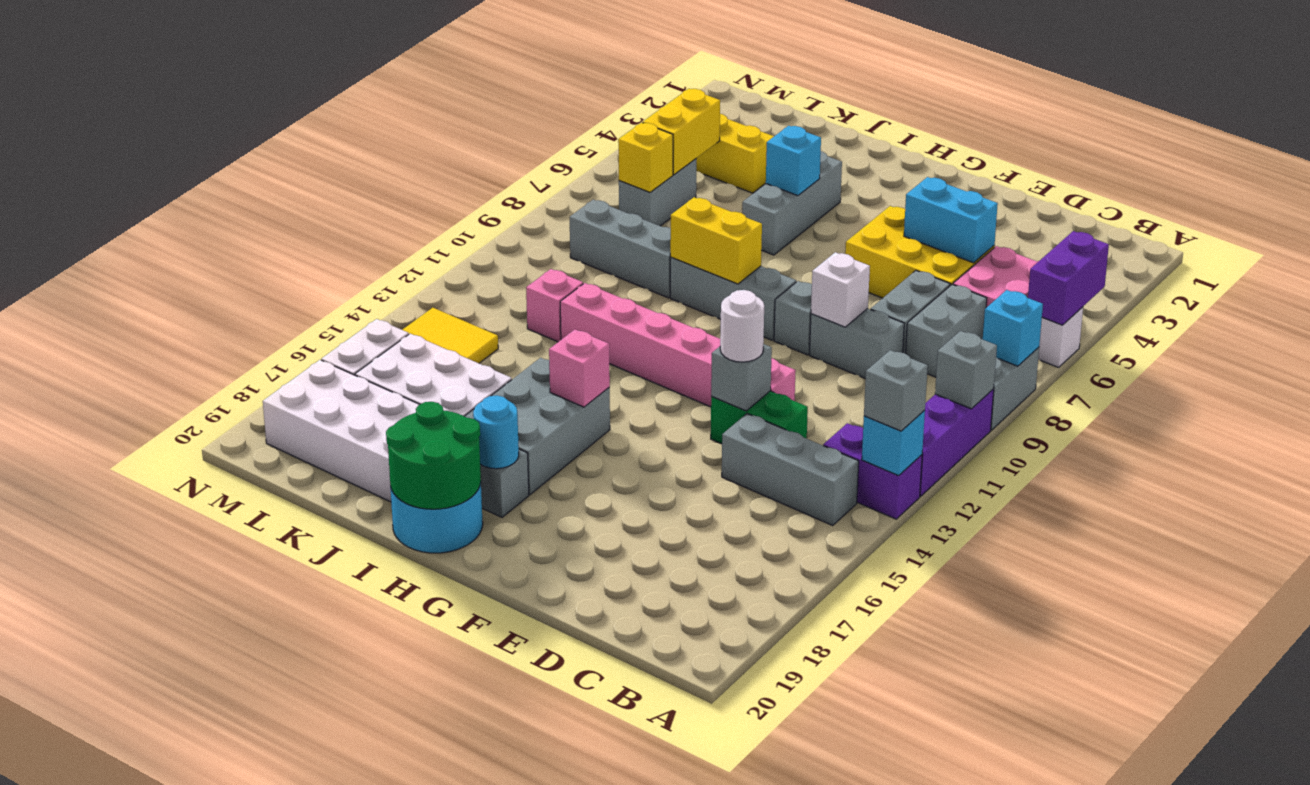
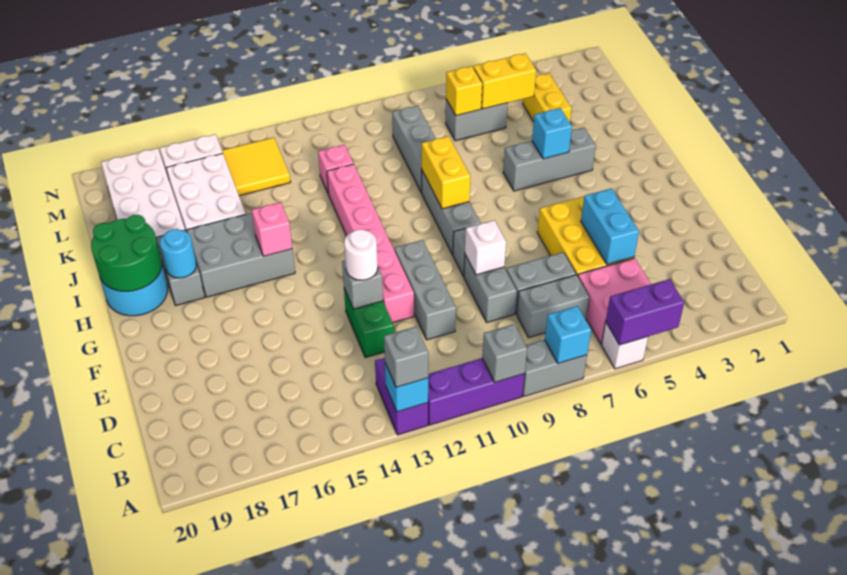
grey brick B14:D14 level 1 -> grey brick D11:F11 level 1

